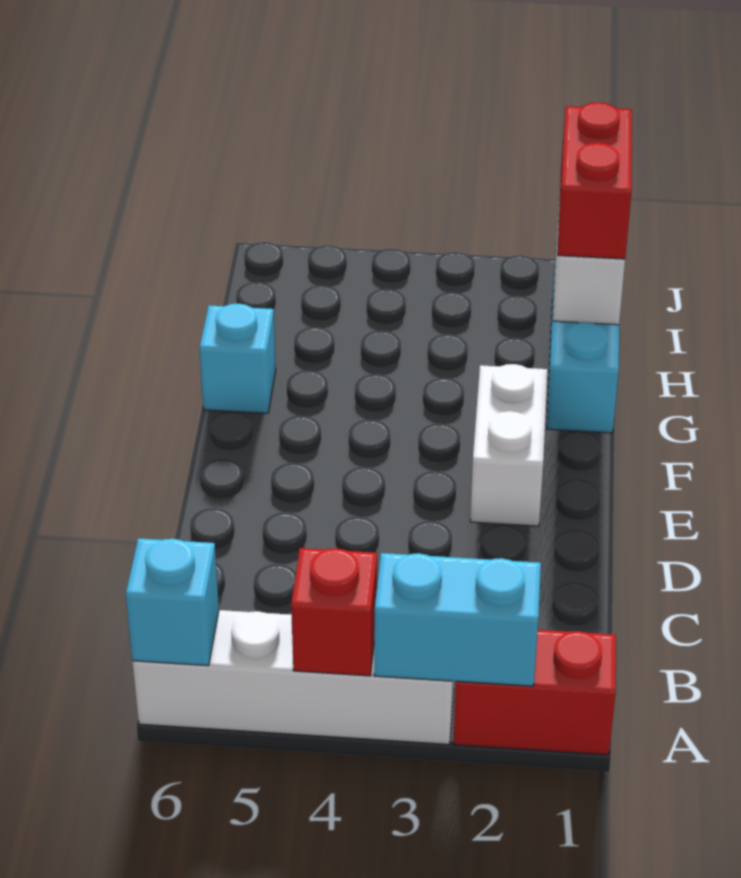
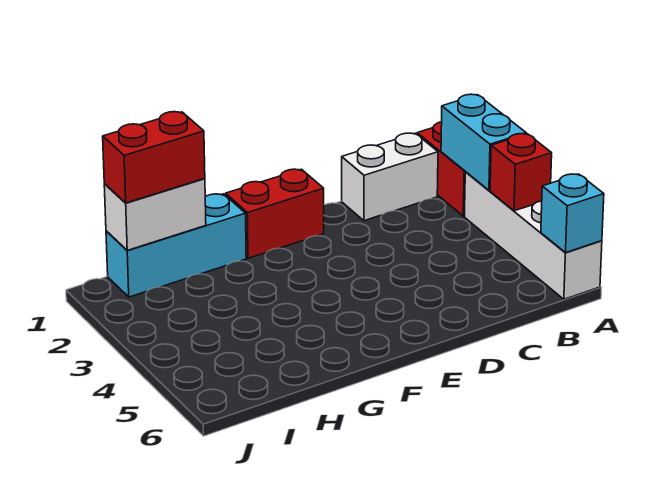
none -> red brick E1:F1 level 1
white brick E2:F2 level 1 -> white brick B1:C1 level 1
cyan brick G6 level 1 -> none

